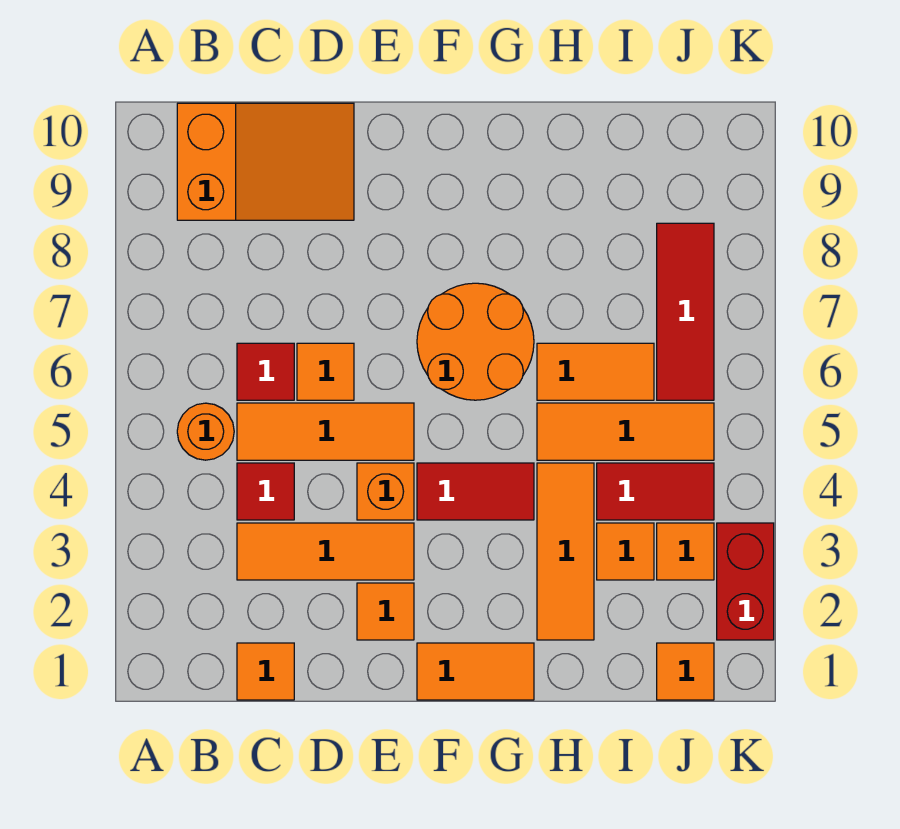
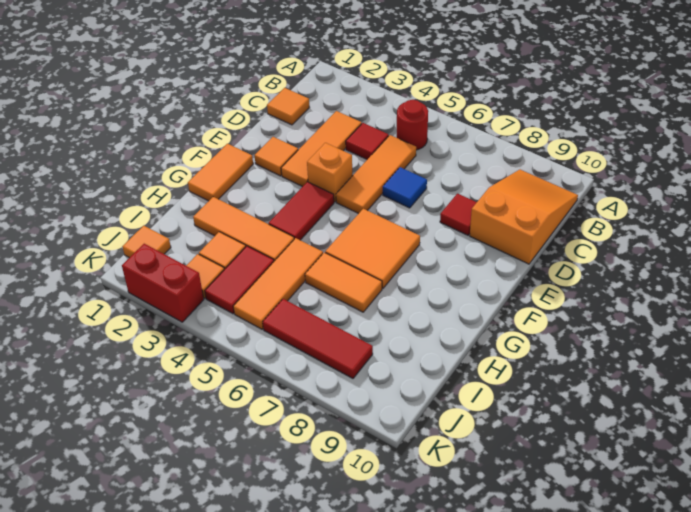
orange round brick B5 level 1 -> red round brick B5 level 1
orange slope B9:D10 level 1 top B -> orange slope B9:D10 level 1 top D
red tile C6 level 1 -> red tile D8 level 1
orange tile D6 level 1 -> blue tile D6 level 1
orange round brick F6:G7 level 1 -> orange tile F6:G7 level 1
orange tile H6:I6 level 1 -> orange tile H6:H7 level 1

